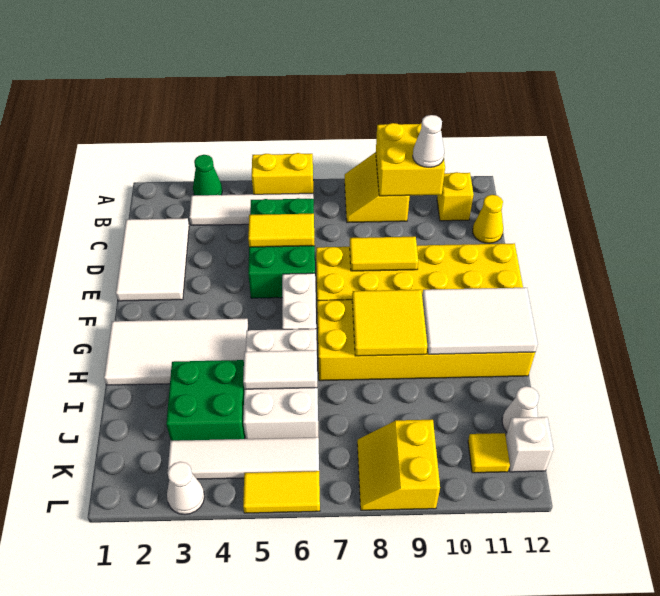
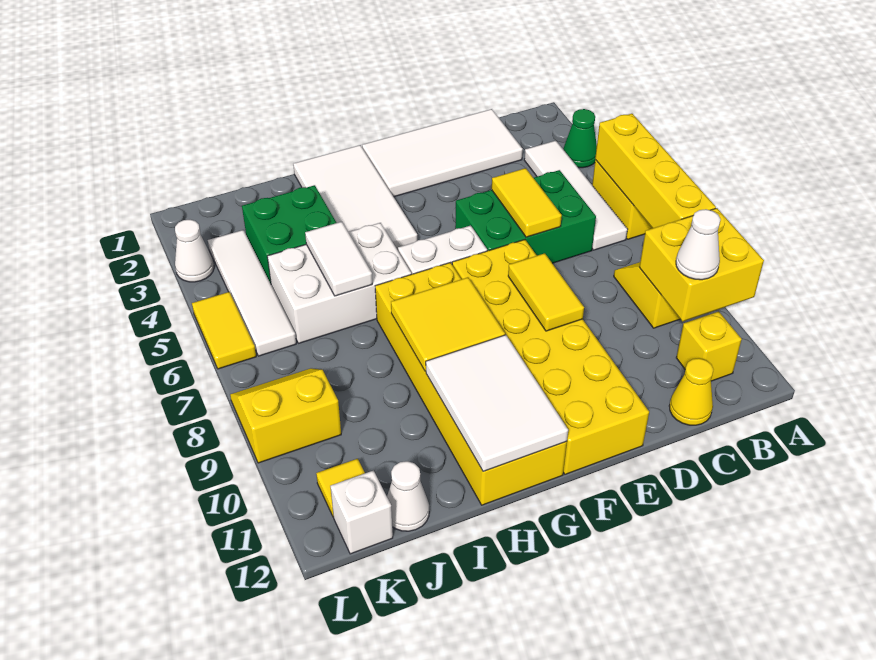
none -> yellow brick A5:A8 level 2
white tile C1:E2 level 1 -> white tile C1:F2 level 1

